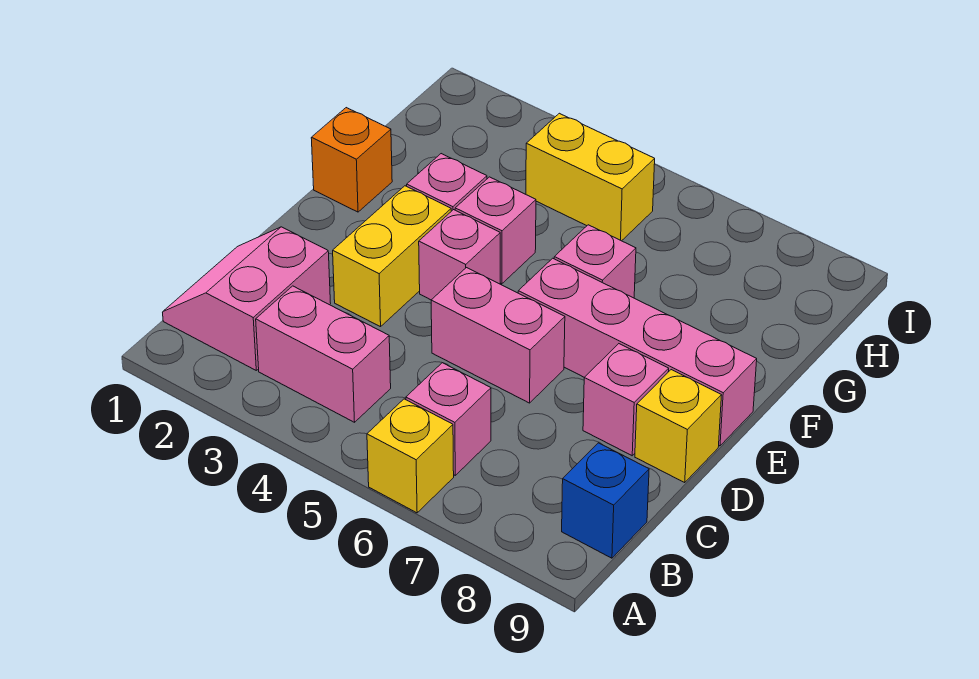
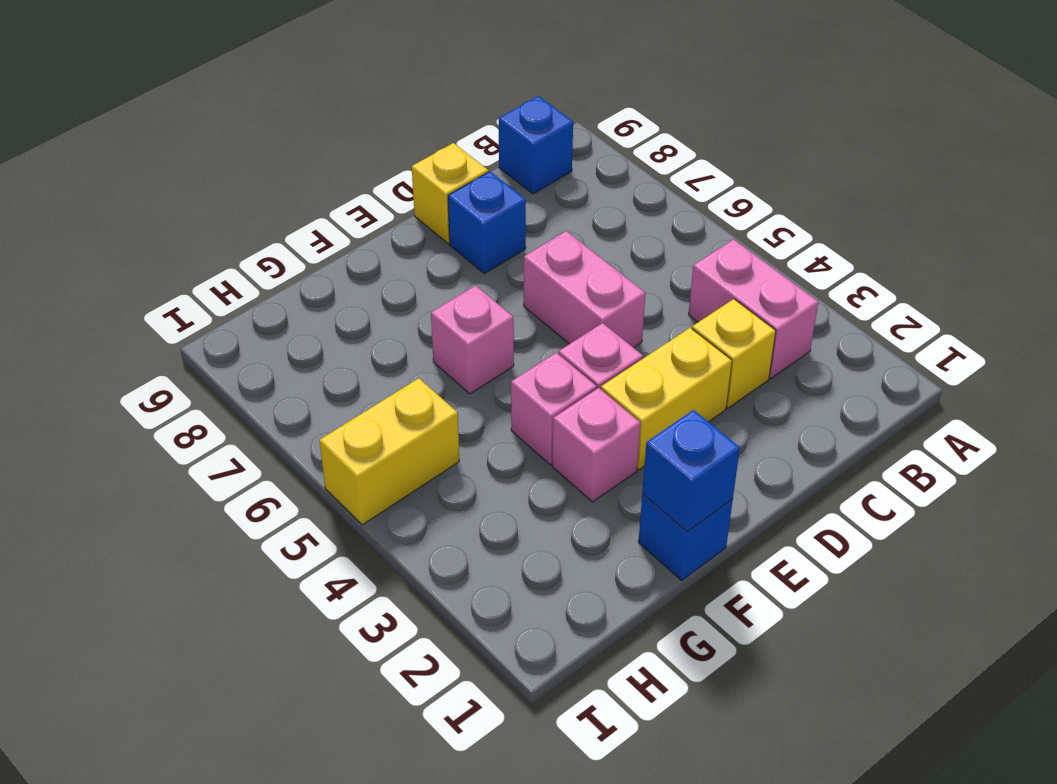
yellow brick A6 level 1 -> yellow brick C3 level 1
pink slope B1:C2 level 1 top 2 -> none
pink brick B6 level 1 -> none
pink brick D8 level 1 -> blue brick D8 level 1
pink brick E6:E9 level 1 -> none
orange brick F1 level 1 -> blue brick F1 level 1
none -> blue brick F1 level 2
yellow brick H4:H5 level 1 -> yellow brick H5:I5 level 1

